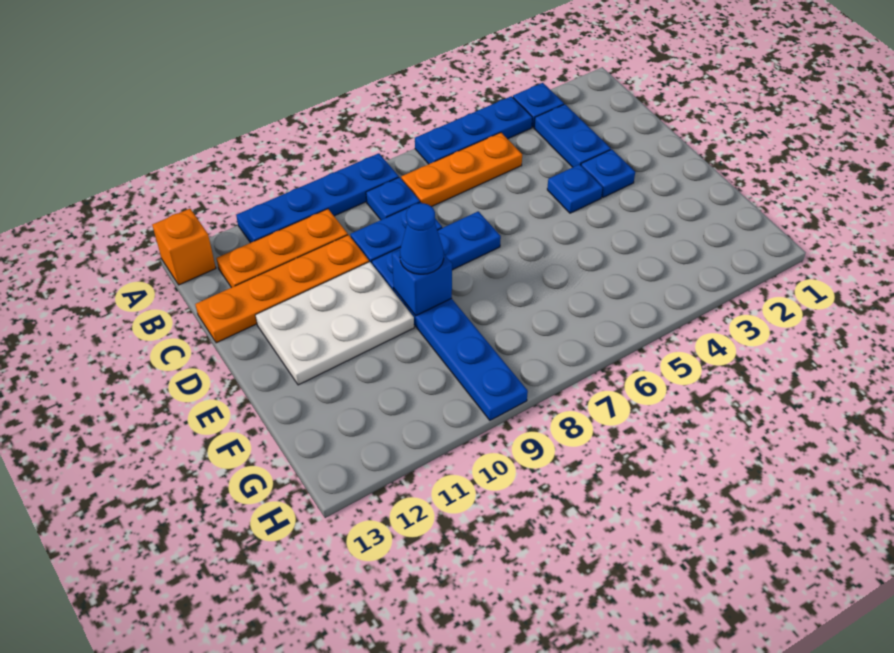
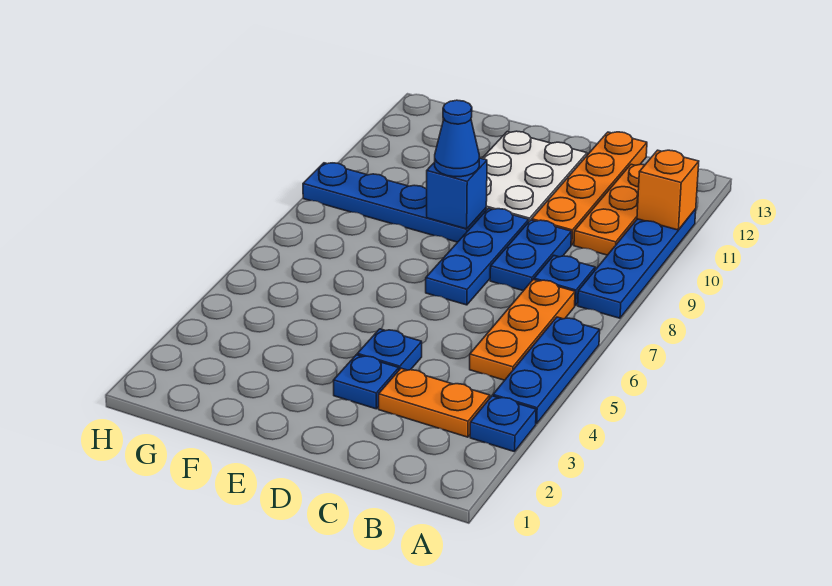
orange brick A13 level 1 -> orange brick A11 level 2
blue plate B3:C3 level 1 -> orange plate B3:C3 level 1

